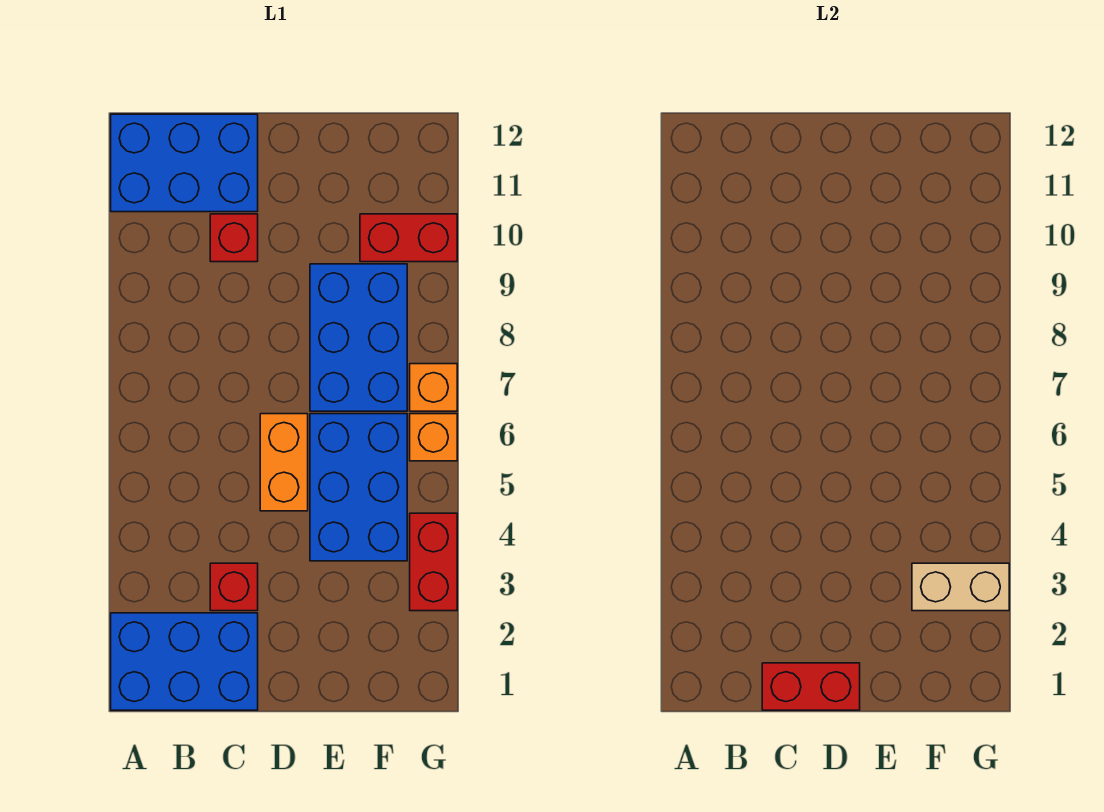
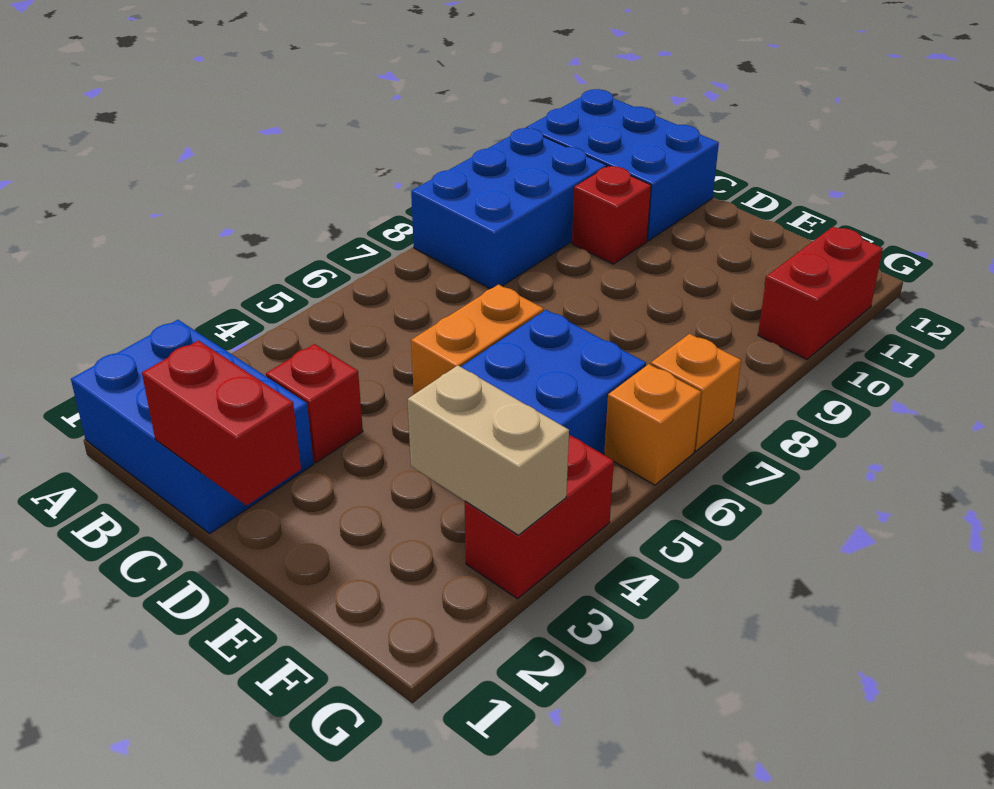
blue brick E7:F9 level 1 -> blue brick A8:B10 level 1
red brick F10:G10 level 1 -> red brick G10:G11 level 1

